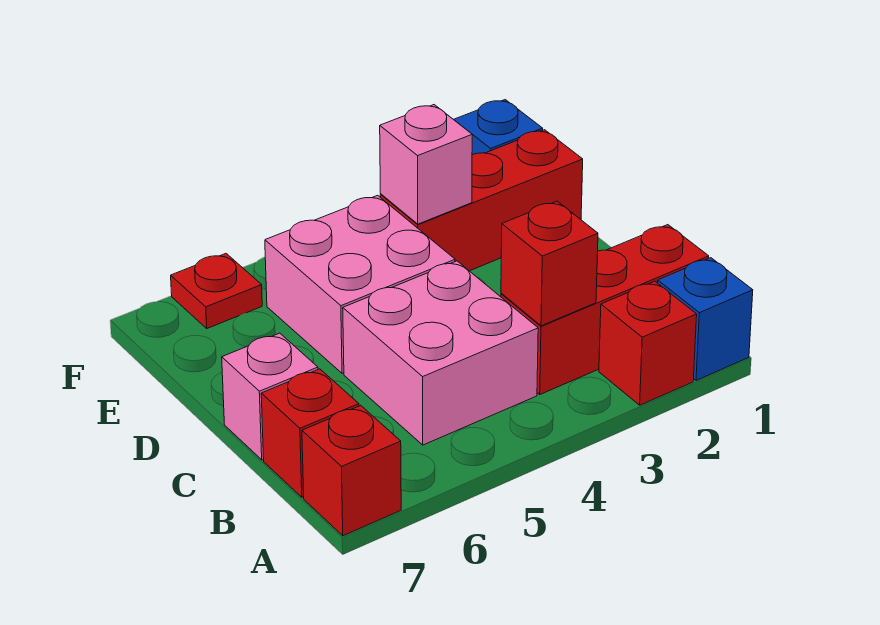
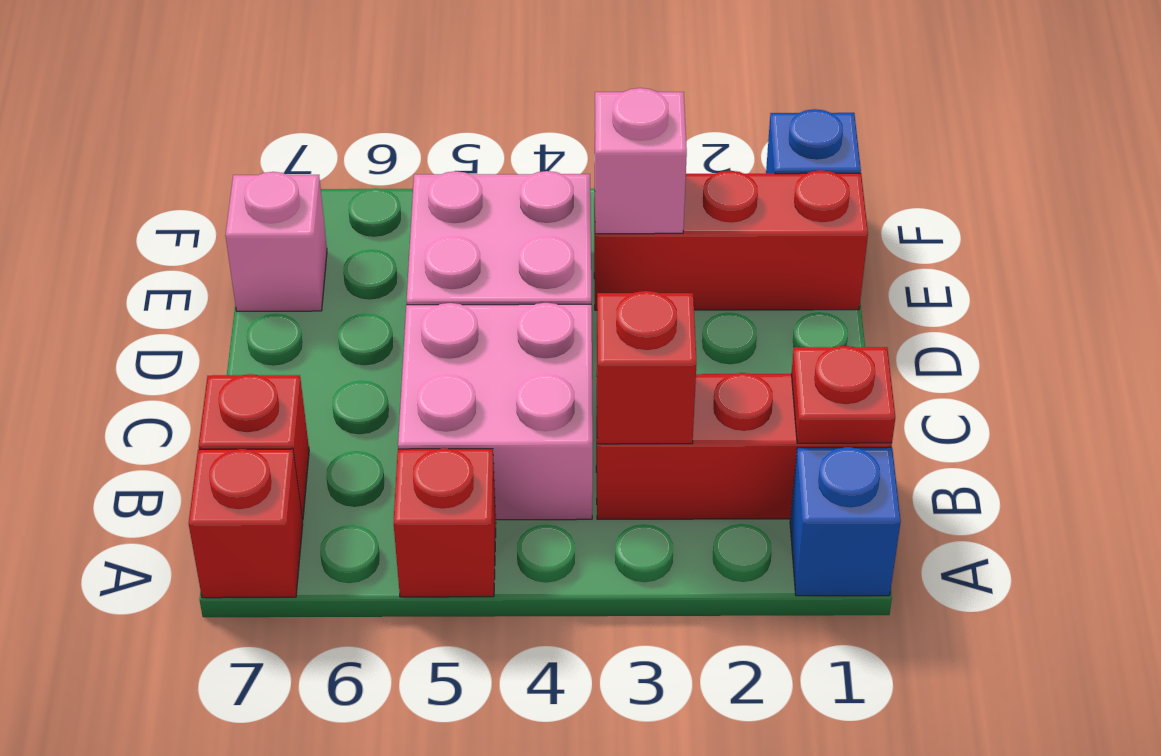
red brick A2 level 1 -> red brick A5 level 1
pink brick C7 level 1 -> pink brick E7 level 1
red plate F6 level 1 -> red plate B1 level 2

